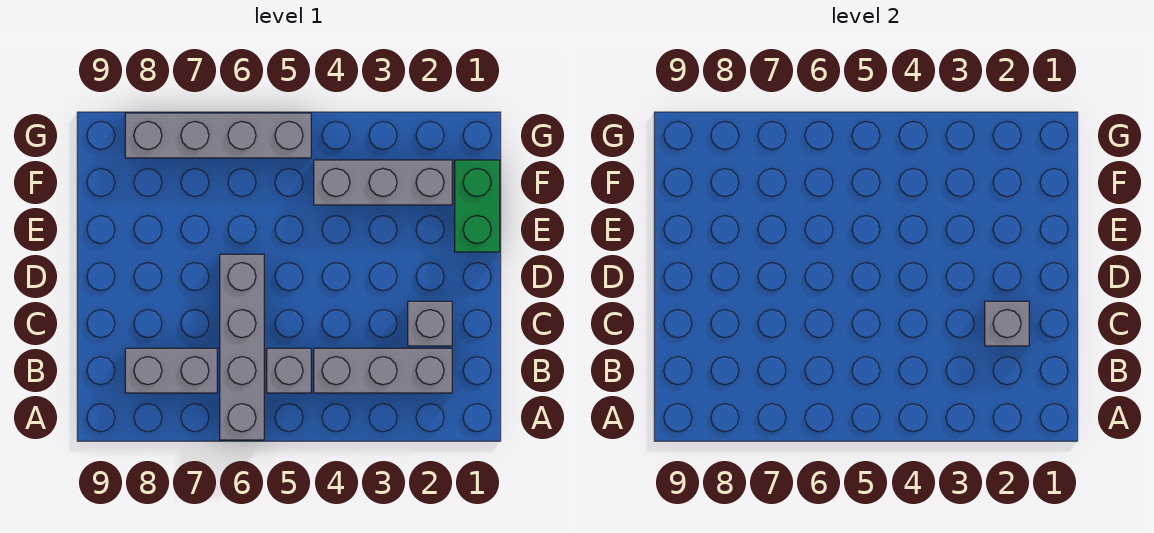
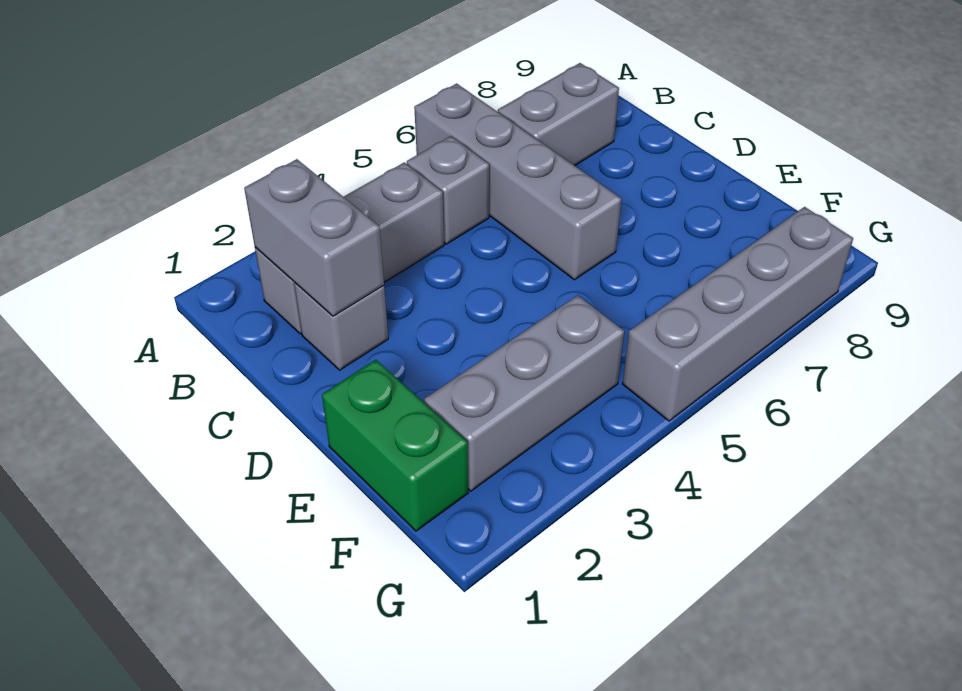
grey brick C2 level 2 -> grey brick B2:C2 level 2

